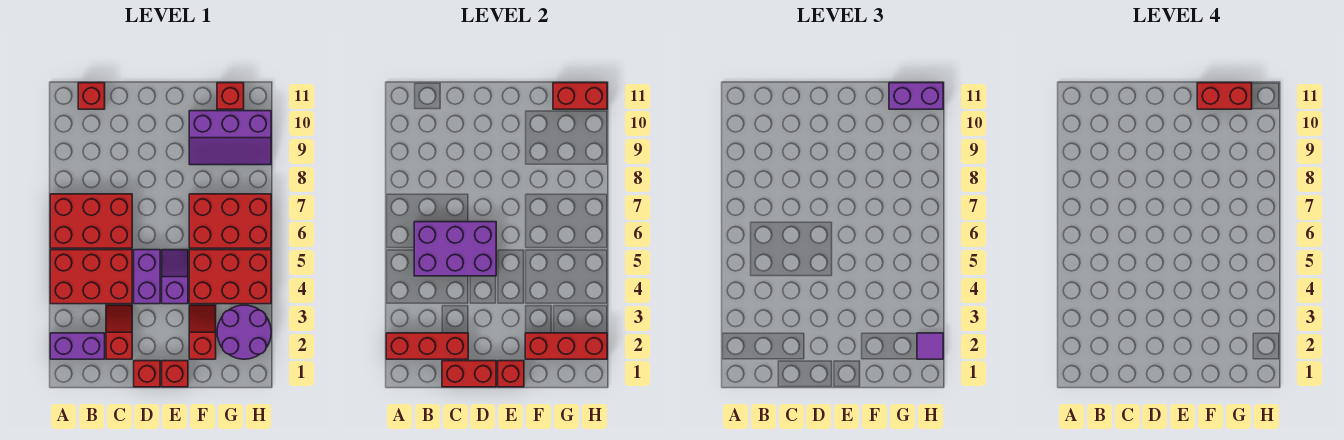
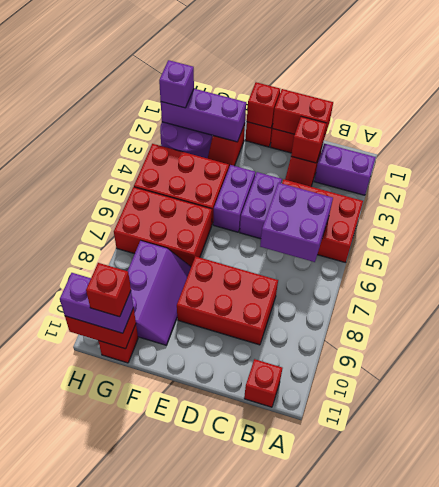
red brick A2:C2 level 2 -> red brick C2 level 2
red brick A6:C7 level 1 -> red brick C8:E9 level 1
purple brick B5:D6 level 2 -> purple brick B5:C6 level 2
purple slope E4:E5 level 1 top 4 -> purple brick E4:E5 level 1
red brick F2:H2 level 2 -> purple brick F2:H2 level 2
purple slope F9:H10 level 1 top 10 -> purple slope F8:G10 level 1 top G
red brick F11:G11 level 4 -> red brick G11 level 4
purple tile H2 level 3 -> purple brick H2 level 3

